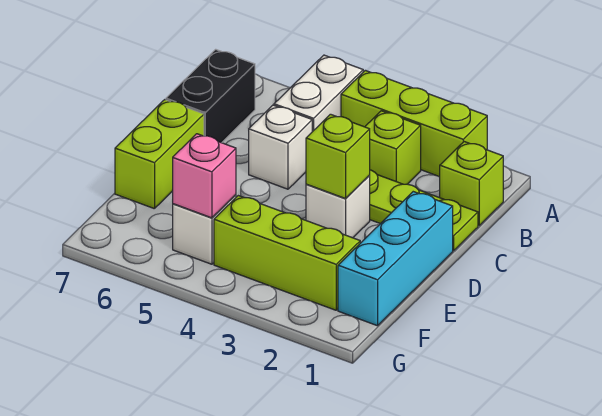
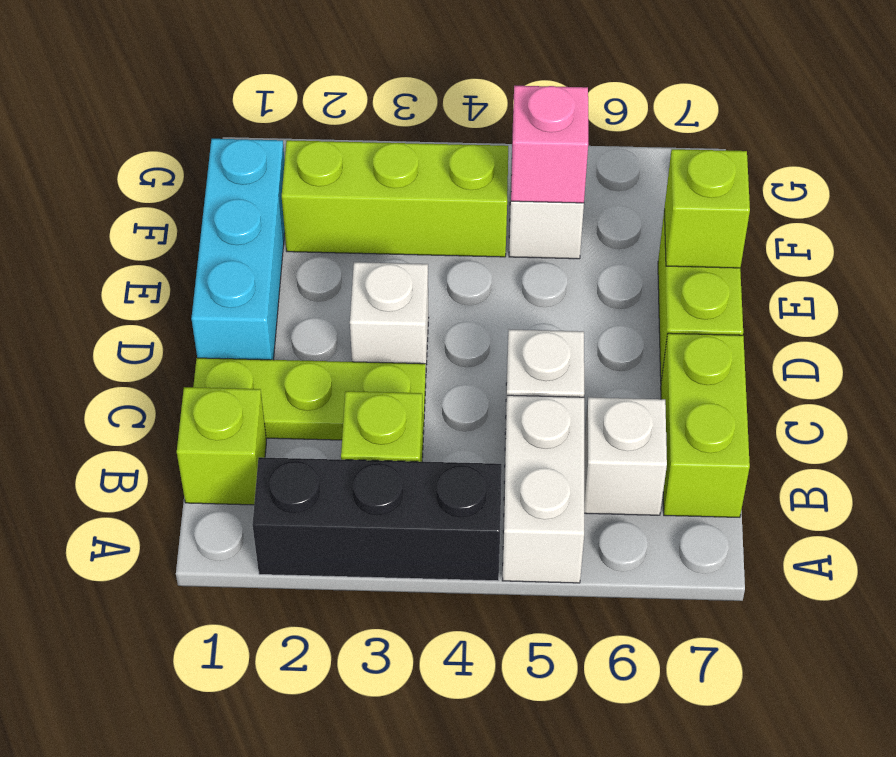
lime brick A2:A4 level 1 -> black brick A2:A4 level 1
none -> white brick B6 level 1
black brick B7:C7 level 1 -> lime brick B7:C7 level 1
lime brick D3 level 2 -> lime brick E7 level 2

